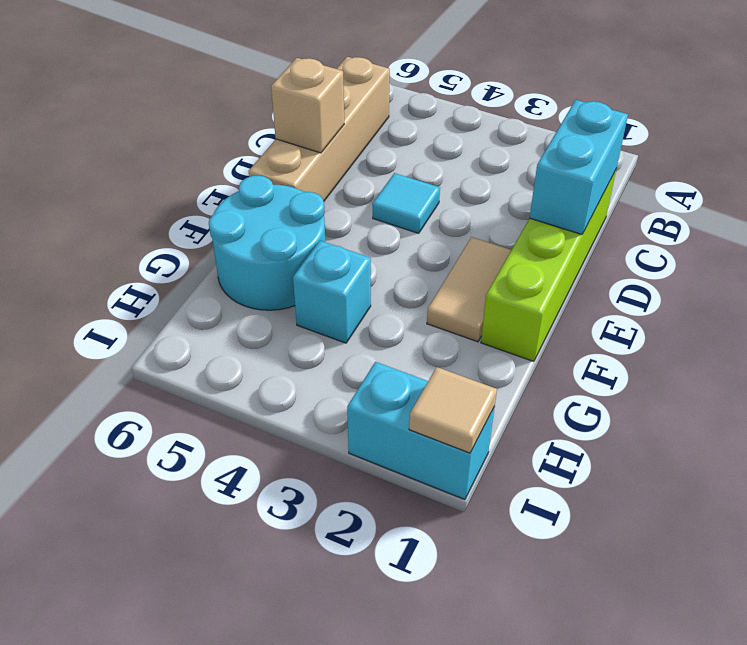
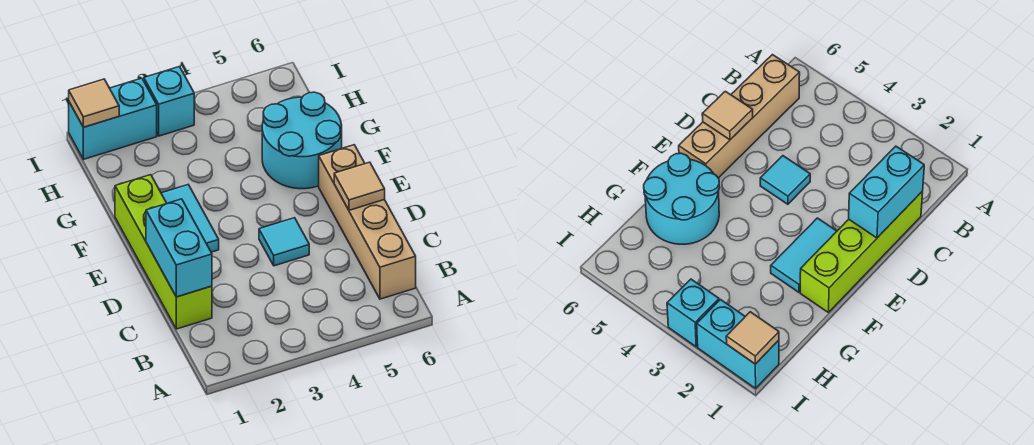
tan brick D6 level 2 -> tan tile D6 level 2
tan tile E2:F2 level 1 -> cyan tile E2:F2 level 1
cyan brick G4 level 1 -> cyan brick I3 level 1

